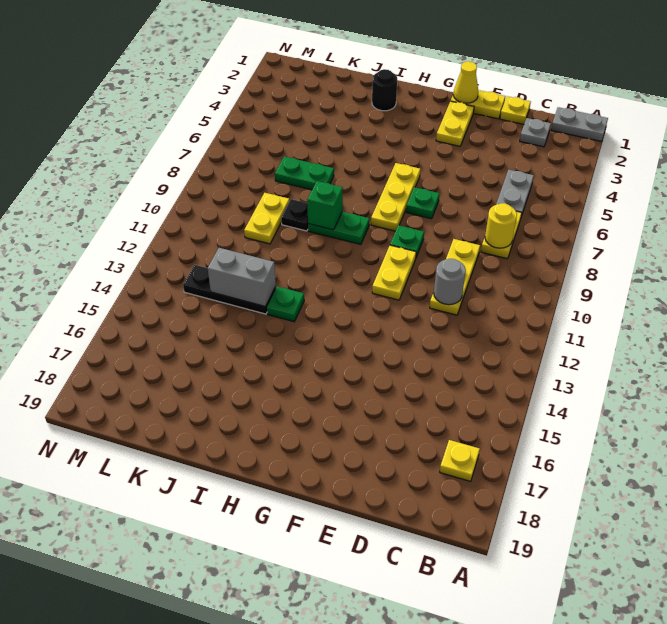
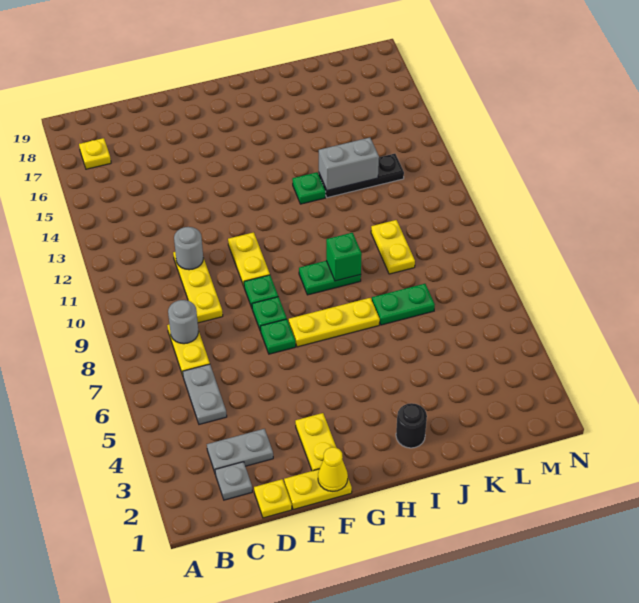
grey plate A1:B1 level 1 -> grey plate C3:D3 level 1
yellow round brick C8 level 2 -> grey round brick C8 level 2
none -> green plate F8 level 1
yellow plate G6:G8 level 1 -> yellow plate G7:I7 level 1
black plate J9 level 1 -> none

